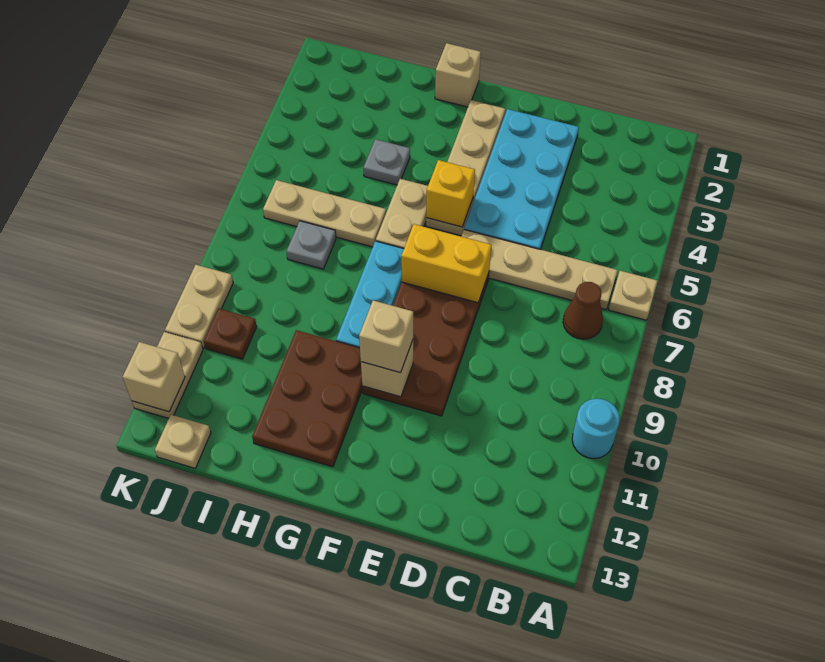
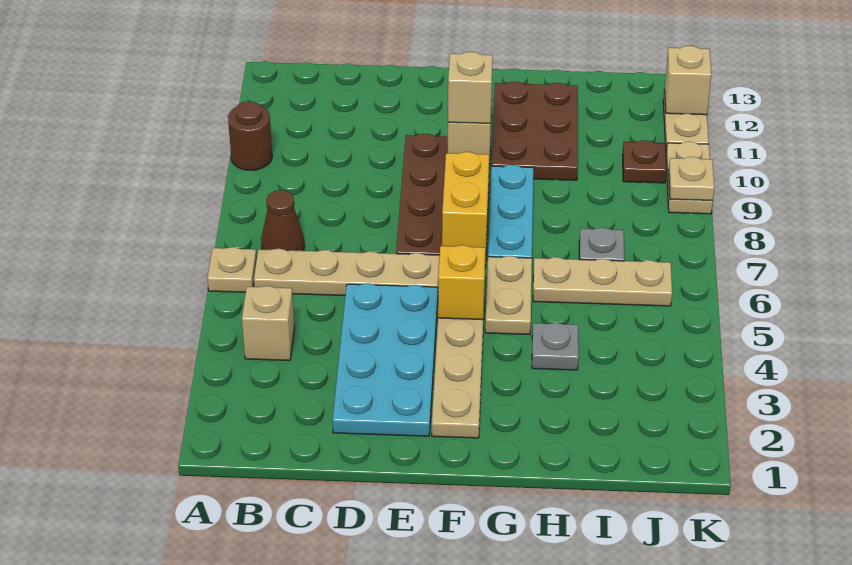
cyan round brick A10 level 1 -> brown round brick A10 level 1
yellow brick E7:F7 level 2 -> yellow brick F7:F8 level 2
tan brick G1 level 1 -> tan brick B4 level 1
tan plate J13 level 1 -> tan plate K9 level 2

